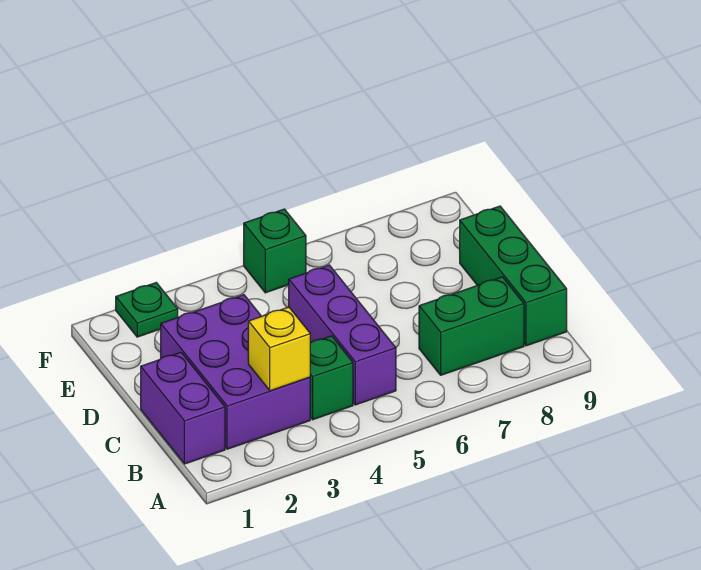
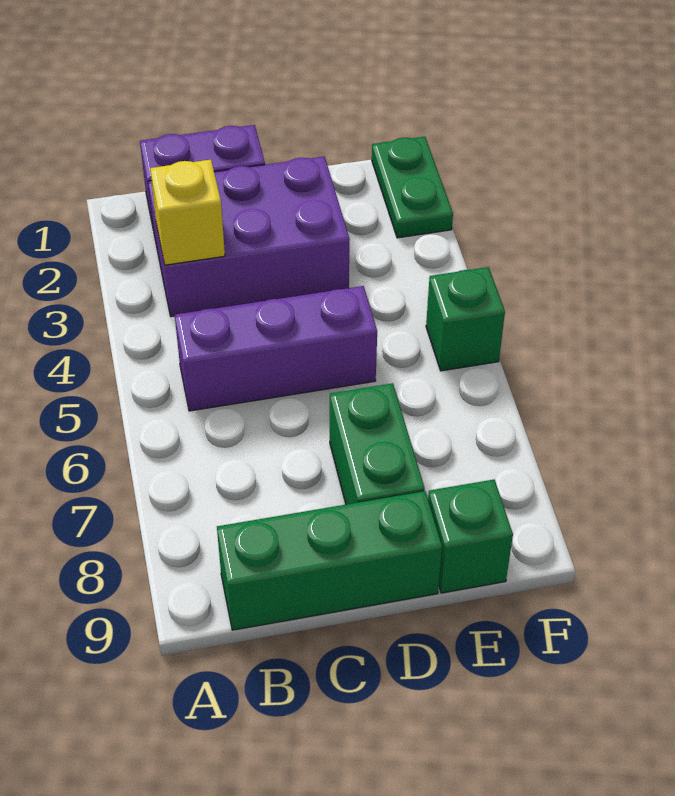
green brick B4 level 1 -> green brick E9 level 1
green brick B7:B8 level 1 -> green brick D7:D8 level 1
green plate F2 level 1 -> green plate F1:F2 level 1

